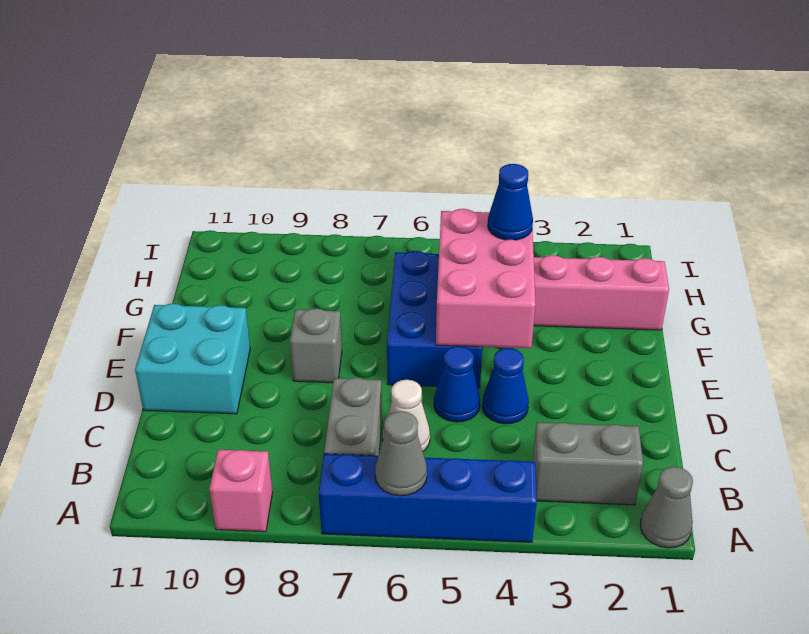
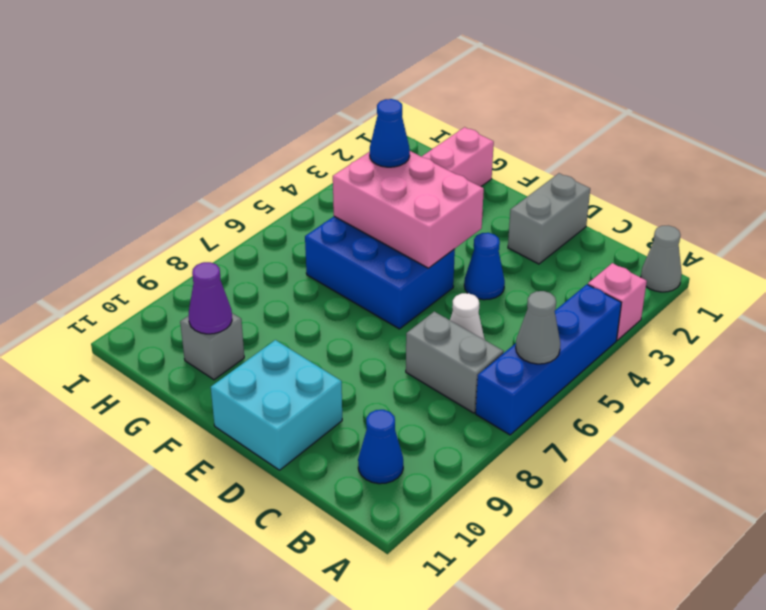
pink brick A9 level 1 -> pink brick A3 level 1
grey brick B2:B3 level 1 -> grey brick D1:D2 level 1
blue cone D5 level 1 -> blue cone B10 level 1
grey brick E8 level 1 -> grey brick G10 level 1
none -> purple cone G10 level 2

